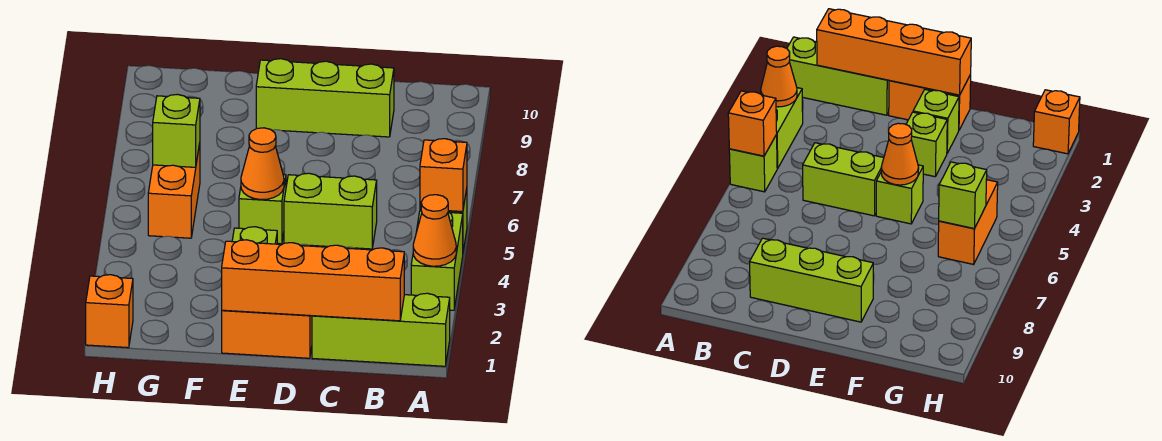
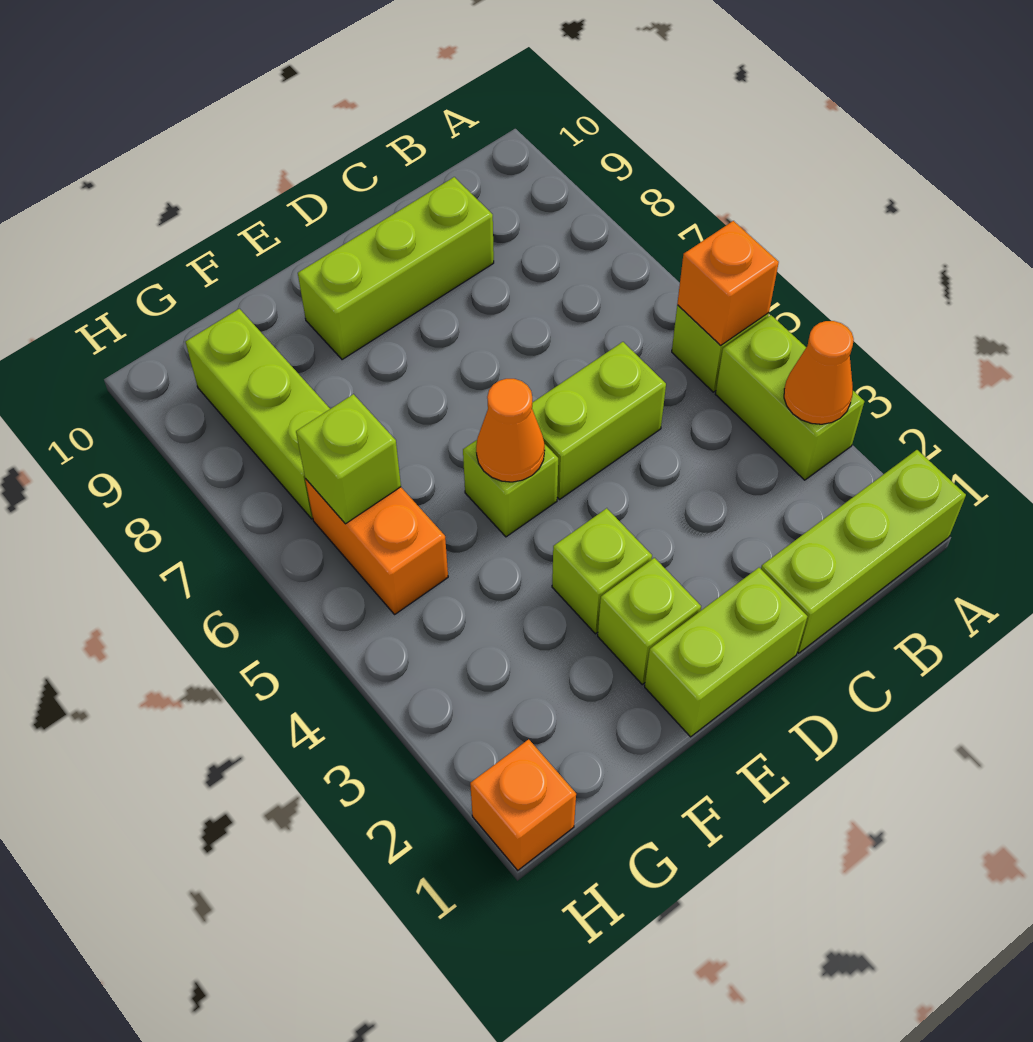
orange brick B1:E1 level 2 -> none
orange brick D1:E1 level 1 -> lime brick D1:E1 level 1
none -> lime brick G7:G9 level 1

